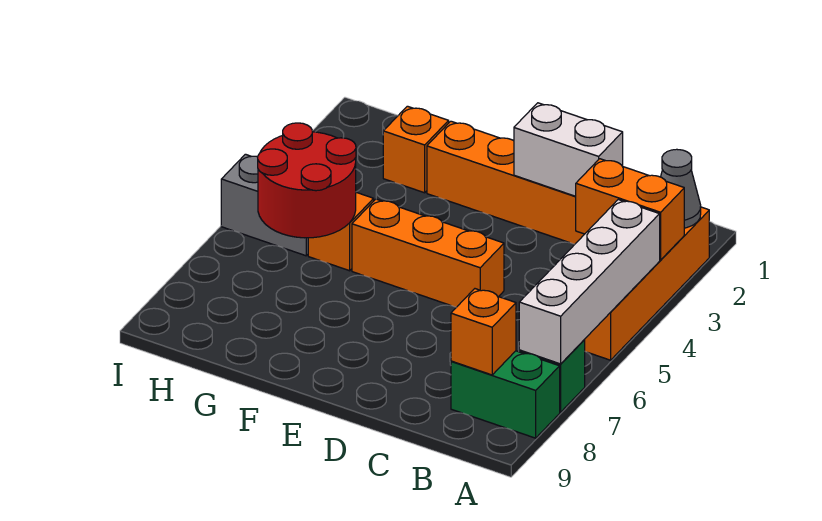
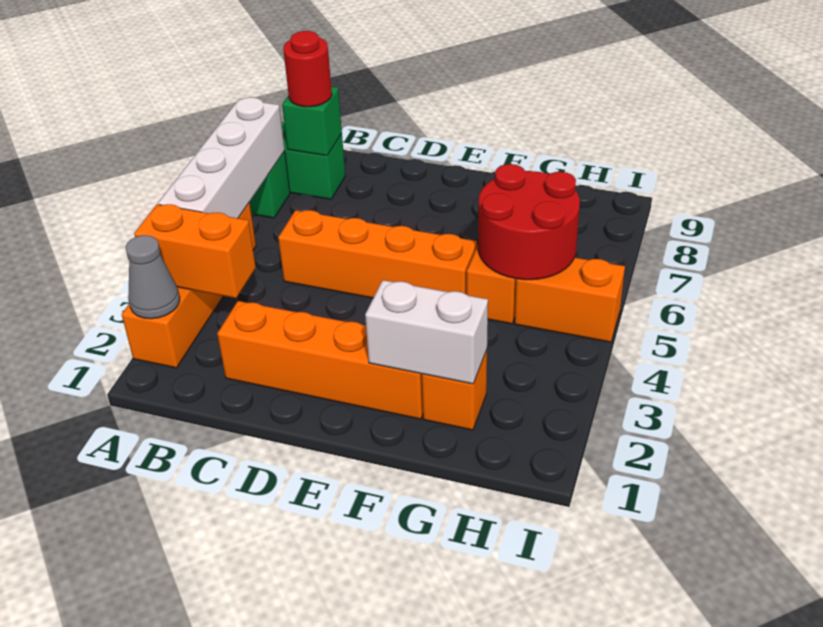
orange brick B8 level 2 -> green brick B8 level 2
none -> red round brick B8 level 3
white brick C2:D2 level 2 -> white brick F2:G2 level 2
orange brick D5:F5 level 1 -> orange brick C5:F5 level 1
grey brick H5:I5 level 1 -> orange brick H5:I5 level 1

